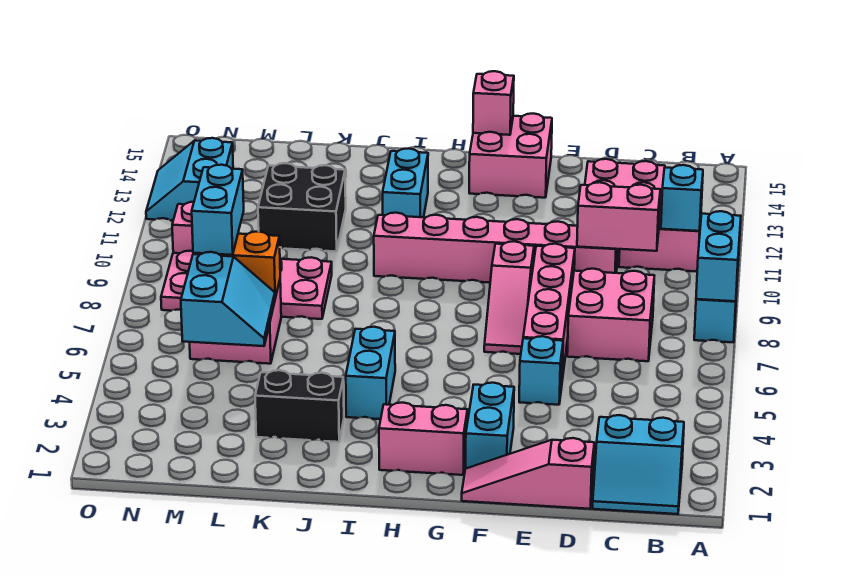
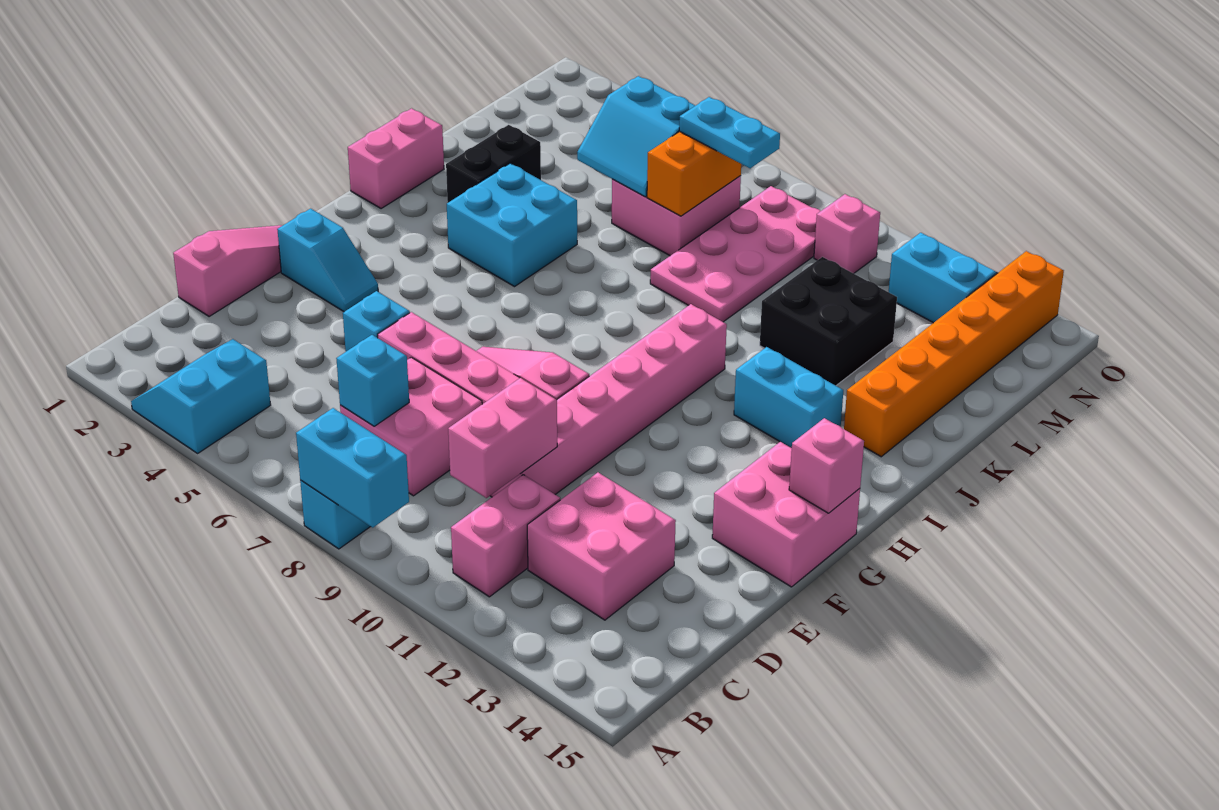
cyan slope B1:C2 level 1 top 2 -> cyan slope A3:B4 level 1 top 4
cyan brick B11 level 2 -> cyan brick C7 level 2
cyan brick F2:F3 level 1 -> cyan slope F2:F3 level 1 top 2
pink brick G2:H2 level 1 -> pink brick I1:J1 level 1
cyan brick I4:I5 level 1 -> cyan brick I4:J5 level 1
none -> orange brick J14:O14 level 1
cyan brick M7:M8 level 3 -> cyan plate M7:M8 level 3

